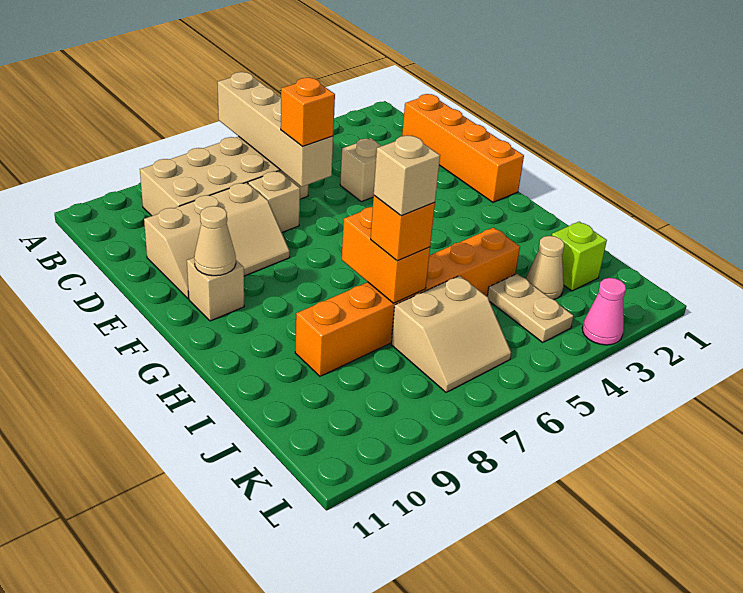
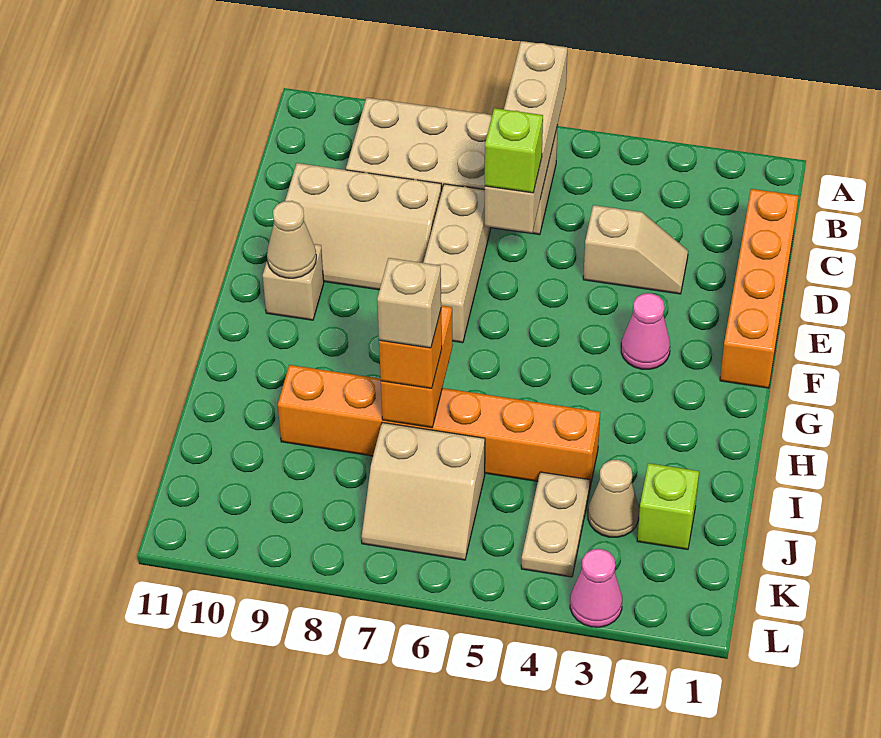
orange brick D6 level 3 -> lime brick D6 level 3
tan brick D7 level 1 -> tan brick D7:F7 level 1
none -> pink cone F3 level 1

